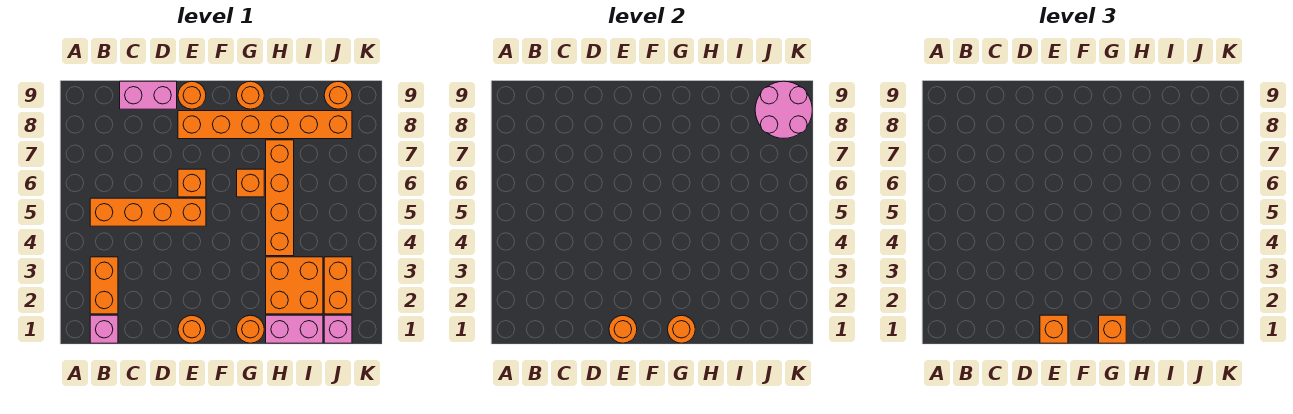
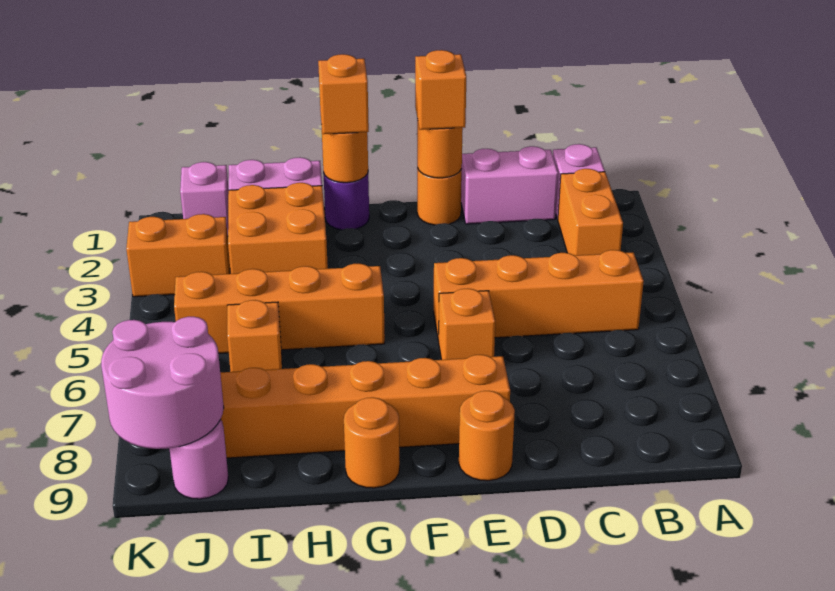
pink brick C9:D9 level 1 -> pink brick C1:D1 level 1
orange round brick G1 level 1 -> purple round brick G1 level 1
orange brick G6 level 1 -> orange brick I6 level 1
orange brick H4:H7 level 1 -> orange brick G5:J5 level 1
orange brick J2:J3 level 1 -> orange brick J3:K3 level 1
orange round brick J9 level 1 -> pink round brick J9 level 1

